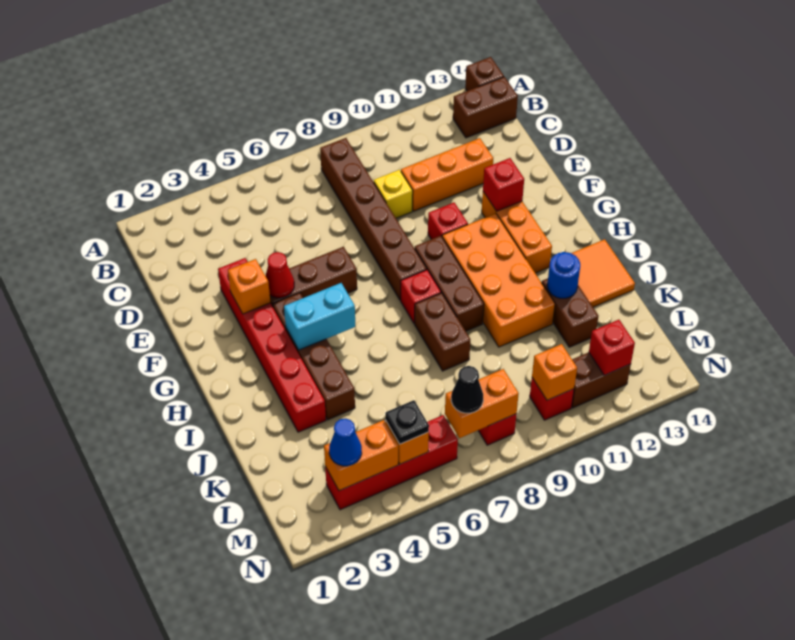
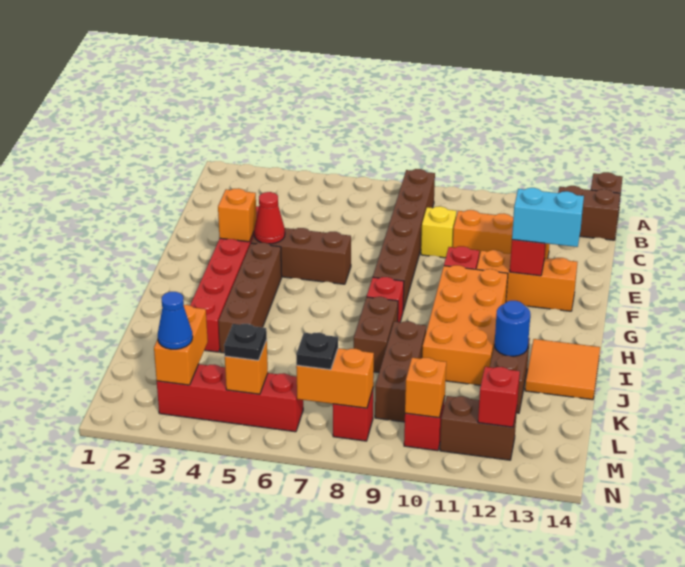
orange brick F12:H12 level 1 -> orange brick F11:F13 level 1
brown brick G9:I9 level 1 -> brown brick J9:L9 level 1
cyan brick H4:H5 level 2 -> cyan brick F12:F13 level 3
orange brick M3:M4 level 2 -> orange brick L3:M3 level 2
black cone M7 level 3 -> black plate M7 level 3

